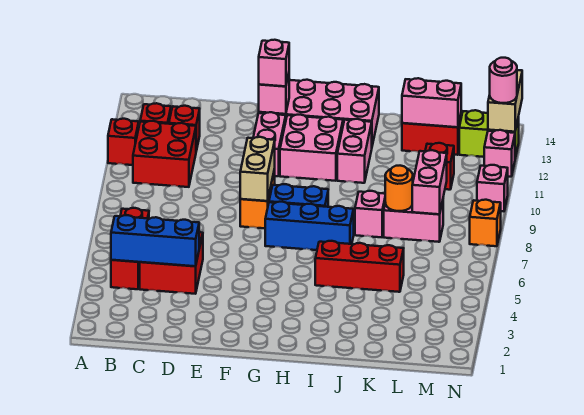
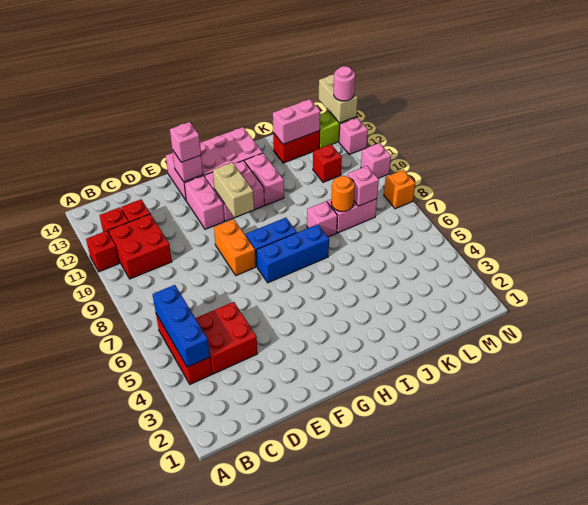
blue brick B4:D4 level 2 -> blue brick B4:B6 level 2
tan brick F8:F9 level 2 -> tan brick G10:G11 level 2
red brick I5:K5 level 1 -> none
pink brick L8:L9 level 2 -> pink brick L8 level 2

